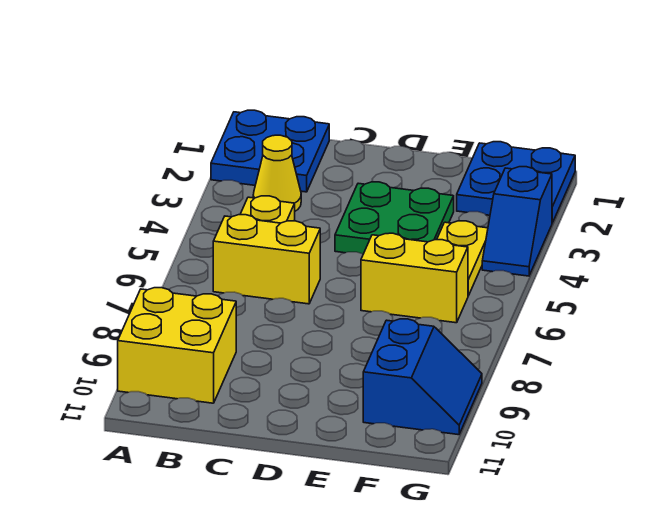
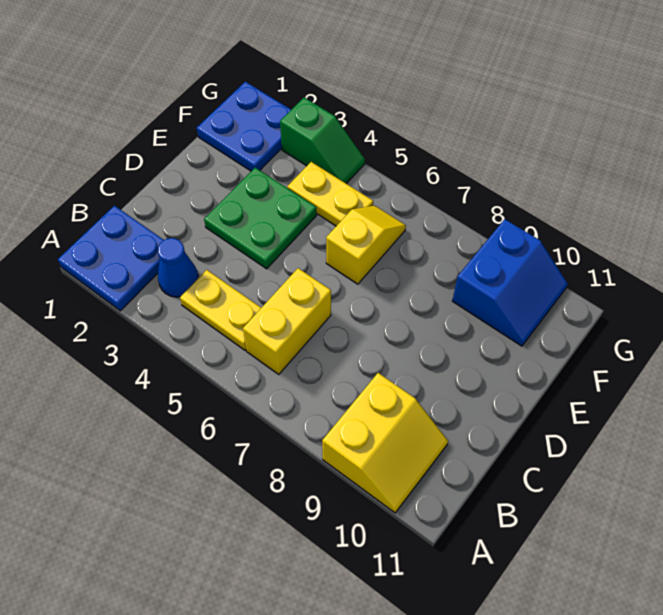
yellow brick A9:B10 level 1 -> yellow slope A9:B10 level 1 top 9
yellow cone B3 level 1 -> blue cone B3 level 1
yellow brick E6:F6 level 1 -> yellow slope E6:F6 level 1 top E
blue slope F9:G10 level 1 top F -> blue slope F9:G10 level 1 top 9
blue slope G3:G4 level 1 top 3 -> green slope G3:G4 level 1 top 3

